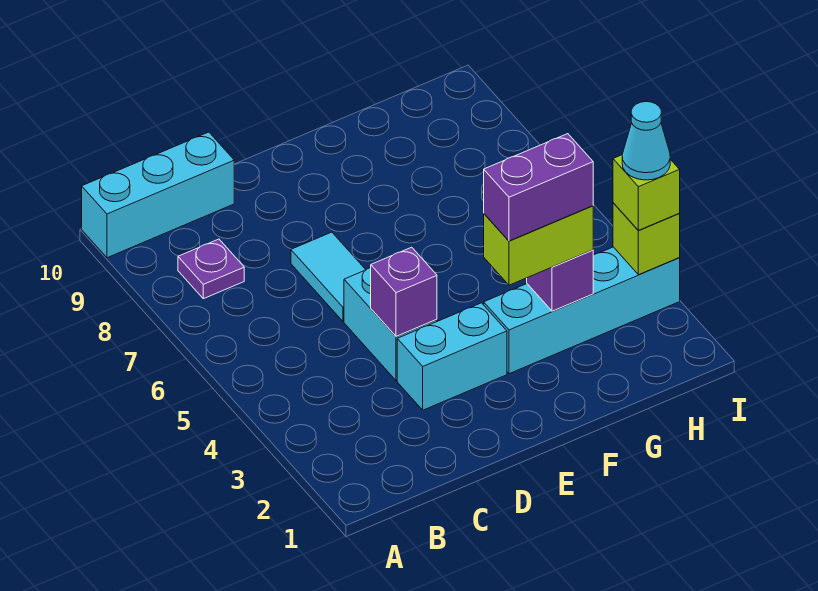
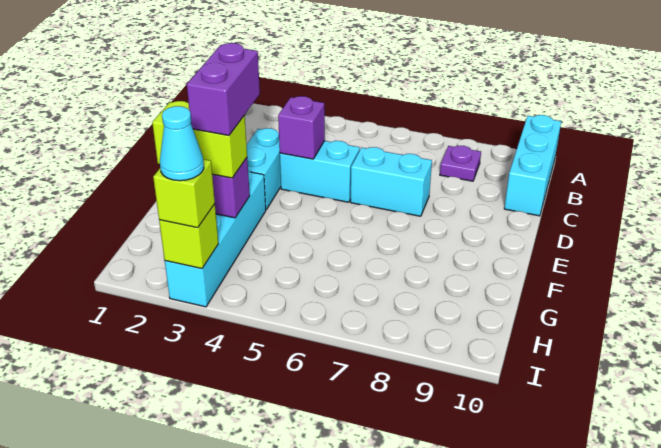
cyan tile D6:D7 level 1 -> cyan brick D6:D7 level 1
lime brick F3:G3 level 3 -> lime brick G2:G3 level 3

